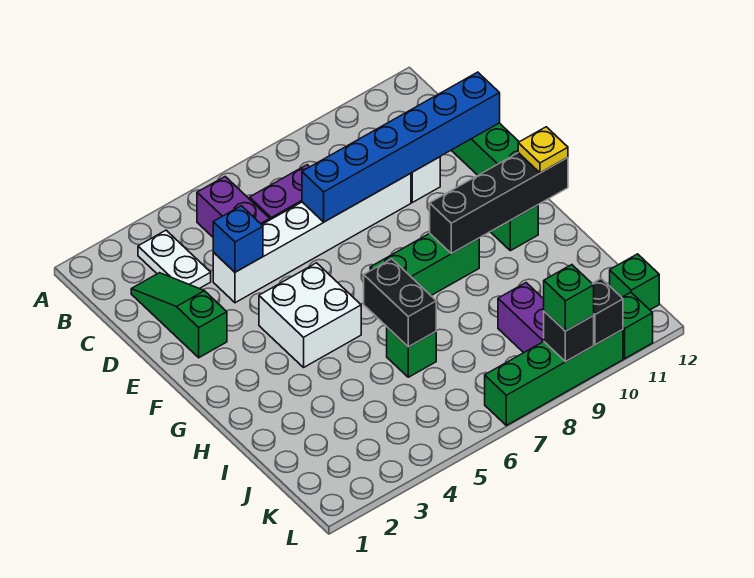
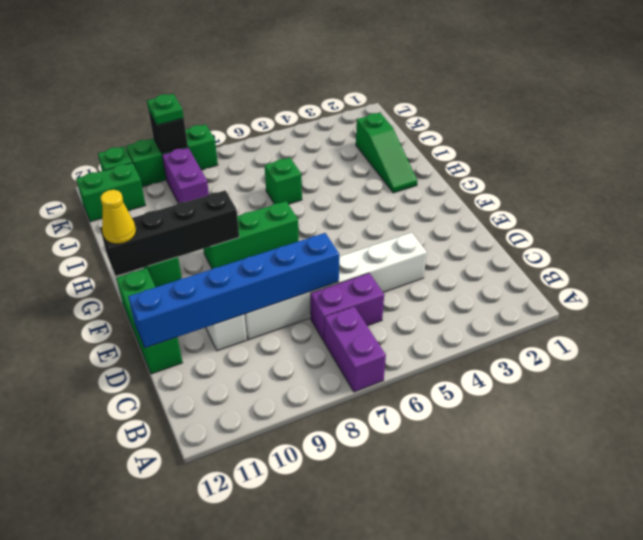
white plate B3:C3 level 1 -> none
purple brick B5:C5 level 1 -> purple brick A7:B7 level 1
green slope C2:E2 level 1 top E -> green slope H2:J2 level 1 top J
blue brick D4 level 2 -> none
white brick F4:G5 level 1 -> none
yellow plate G12 level 3 -> yellow cone G12 level 3
black brick H6:I6 level 2 -> none
green brick K12 level 1 -> green brick K11:K12 level 1
green brick L7:L10 level 1 -> green brick L8:L10 level 1
green brick L9 level 3 -> green plate L9 level 3
black brick L10 level 2 -> none

